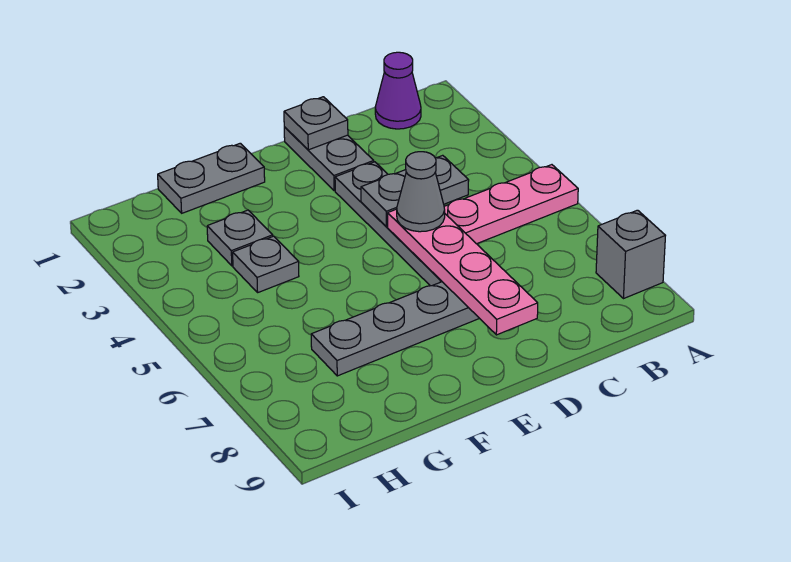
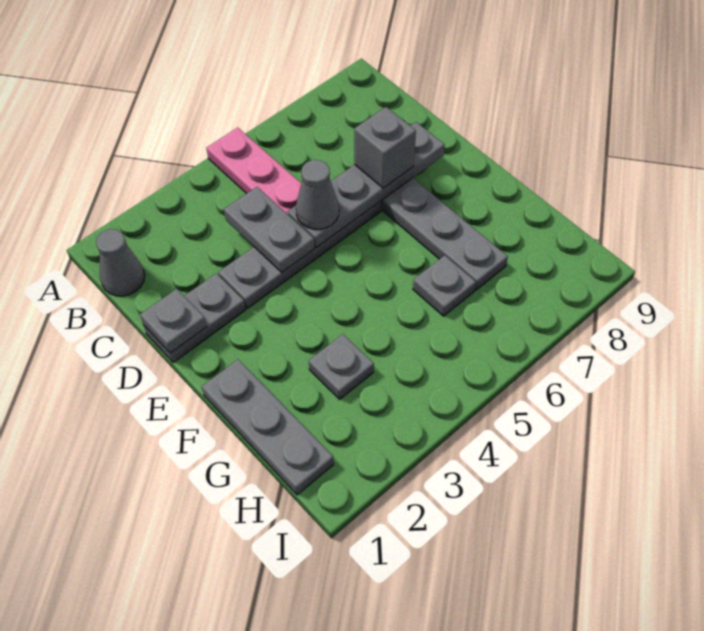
grey brick A8 level 1 -> grey brick D7 level 3
purple cone B1 level 1 -> grey cone B1 level 1
pink plate D5:D8 level 2 -> grey plate D5:D8 level 2
grey plate F1:G1 level 1 -> grey plate F1:H1 level 1
grey plate G4 level 1 -> grey plate G6 level 1

